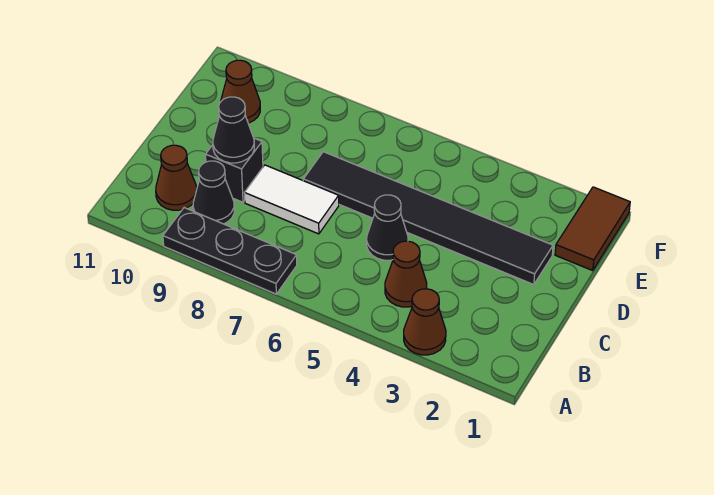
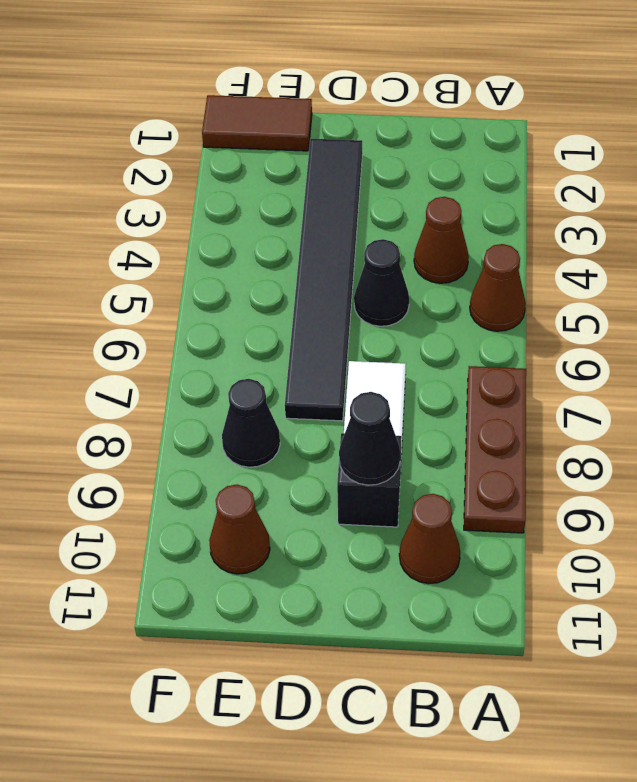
brown cone A3 level 1 -> brown cone A5 level 1
black plate A7:A9 level 1 -> brown plate A7:A9 level 1
black cone B9 level 1 -> black cone E8 level 1

